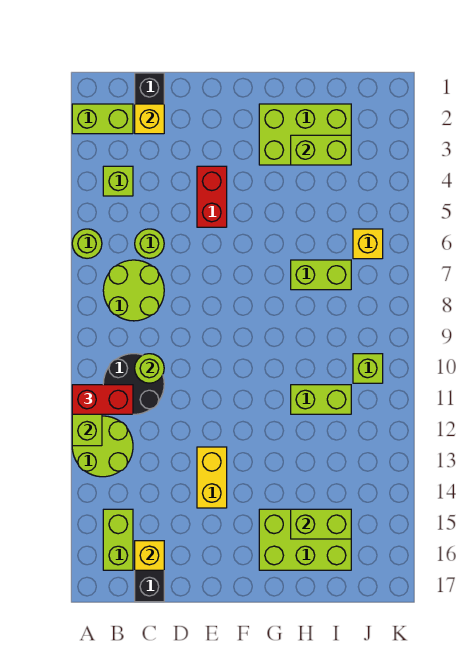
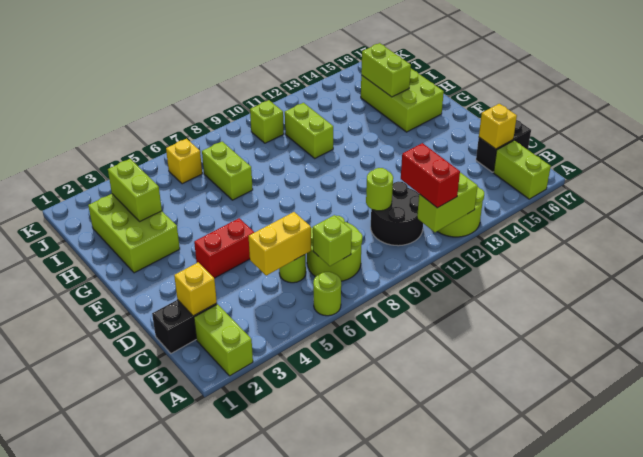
lime brick B4 level 1 -> lime brick B7 level 2
lime brick B15:B16 level 1 -> lime brick A16:B16 level 1
yellow brick E13:E14 level 1 -> yellow brick C5:C6 level 2

